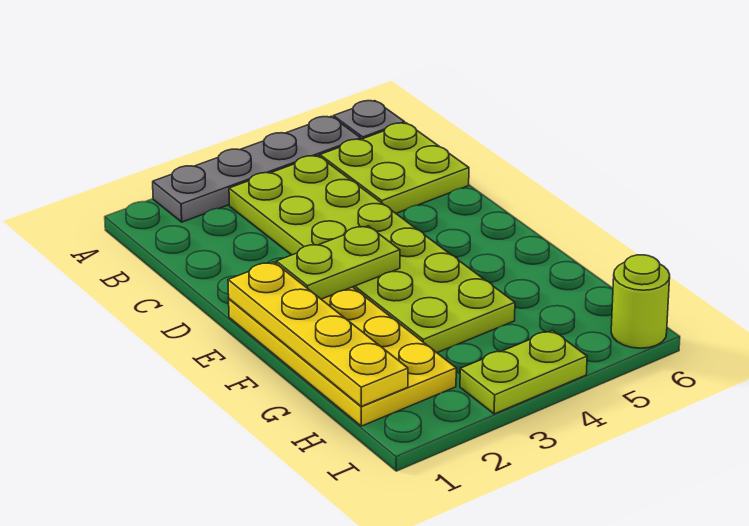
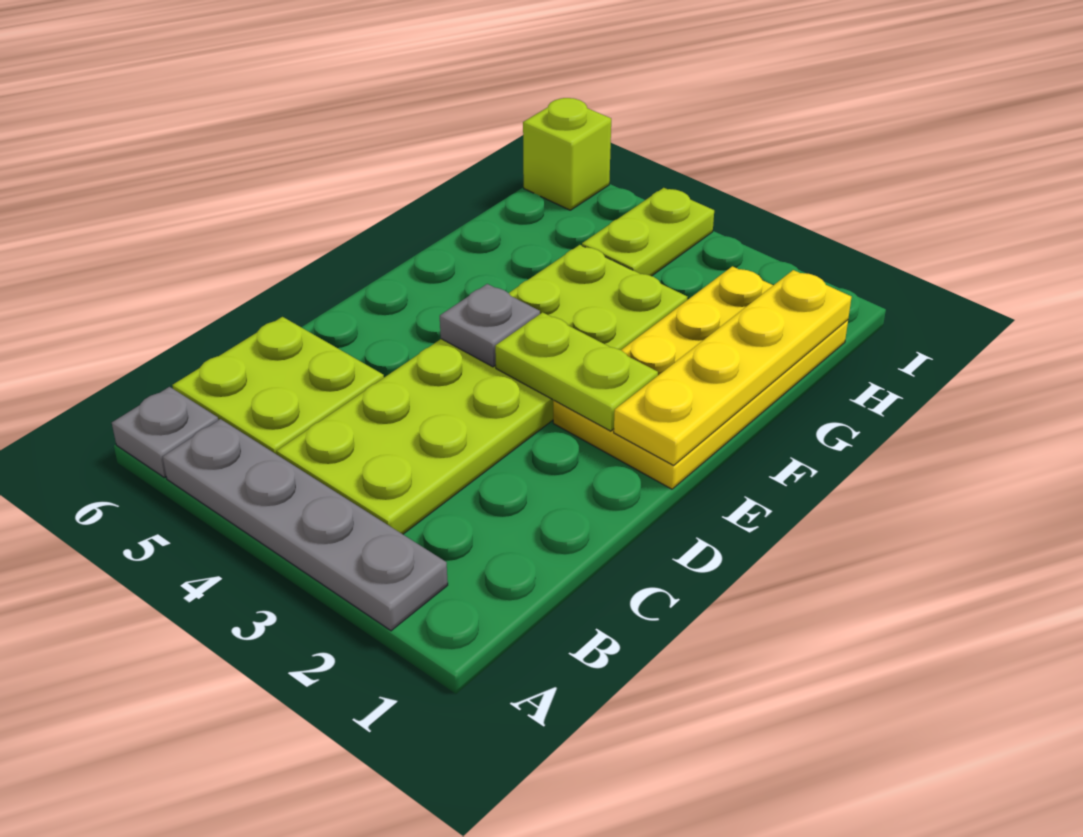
none -> grey plate E4 level 2
lime plate I3:I4 level 1 -> lime plate H4:I4 level 1
lime round brick I6 level 1 -> lime brick I6 level 1

